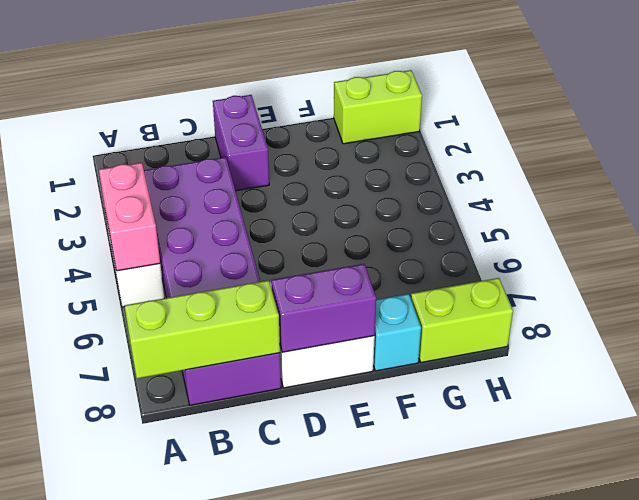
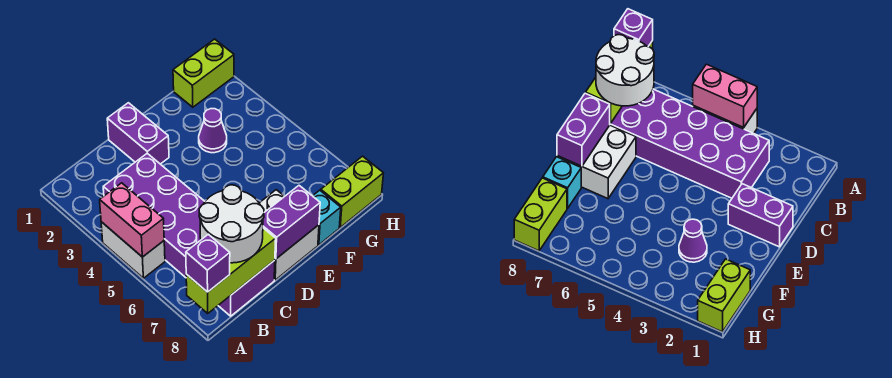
none -> purple brick A8 level 3
none -> white round brick B7:C8 level 3
none -> purple cone F3 level 1

